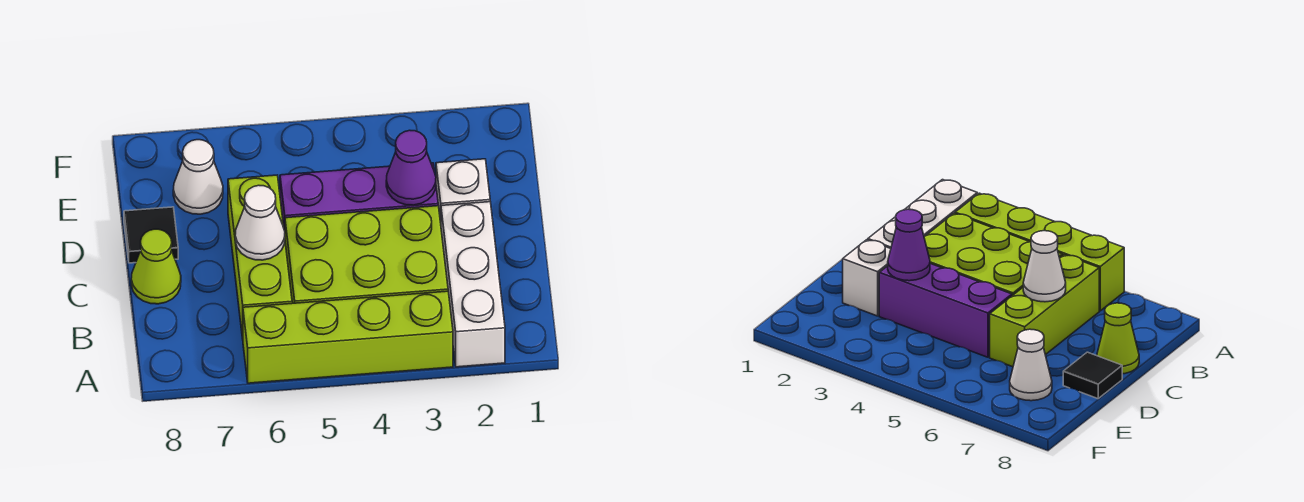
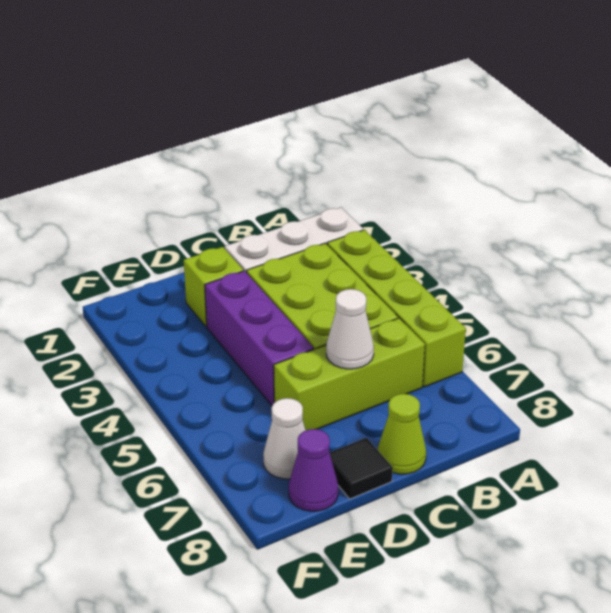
white brick D2 level 1 -> lime brick D2 level 1
purple cone D3 level 2 -> purple cone E8 level 1

